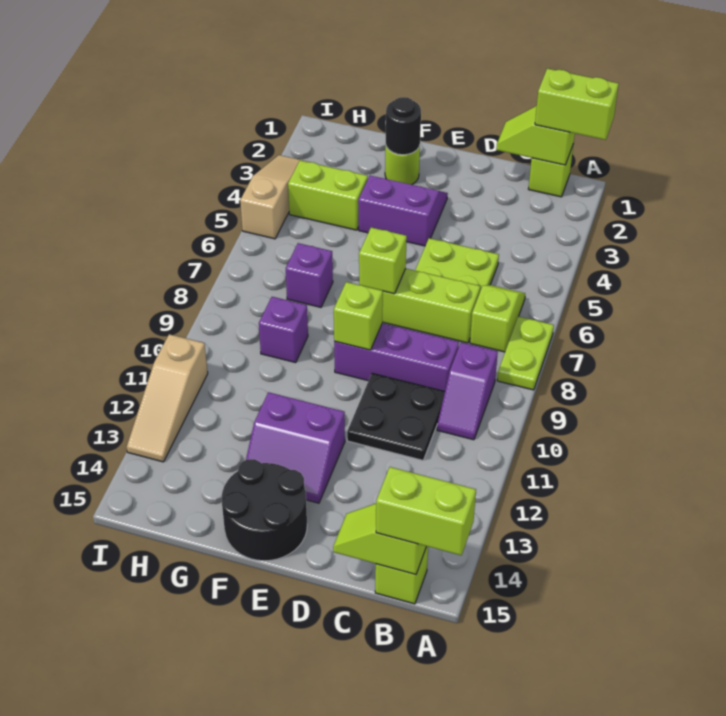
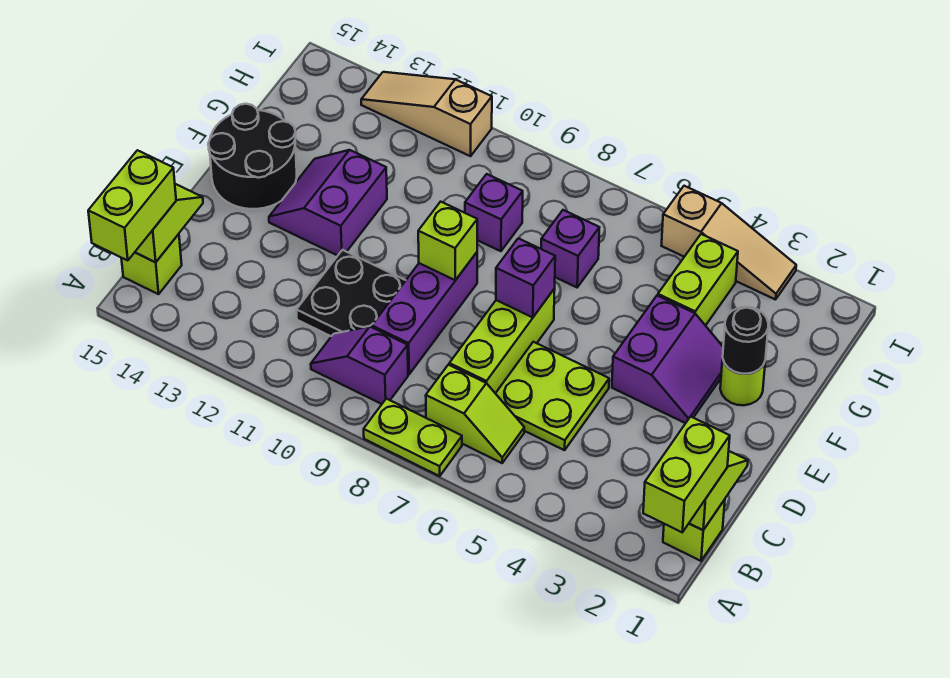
lime brick E7 level 2 -> purple brick E7 level 2

